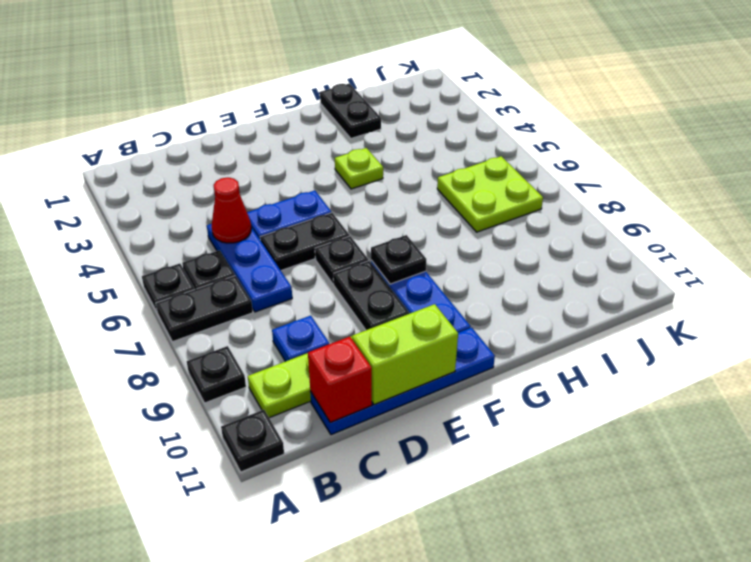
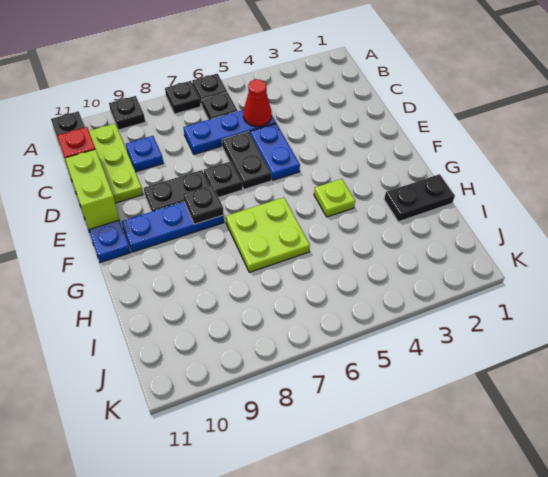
black plate A7:B7 level 1 -> black plate A7 level 1
lime plate I6:J7 level 1 -> lime plate G6:H7 level 1

